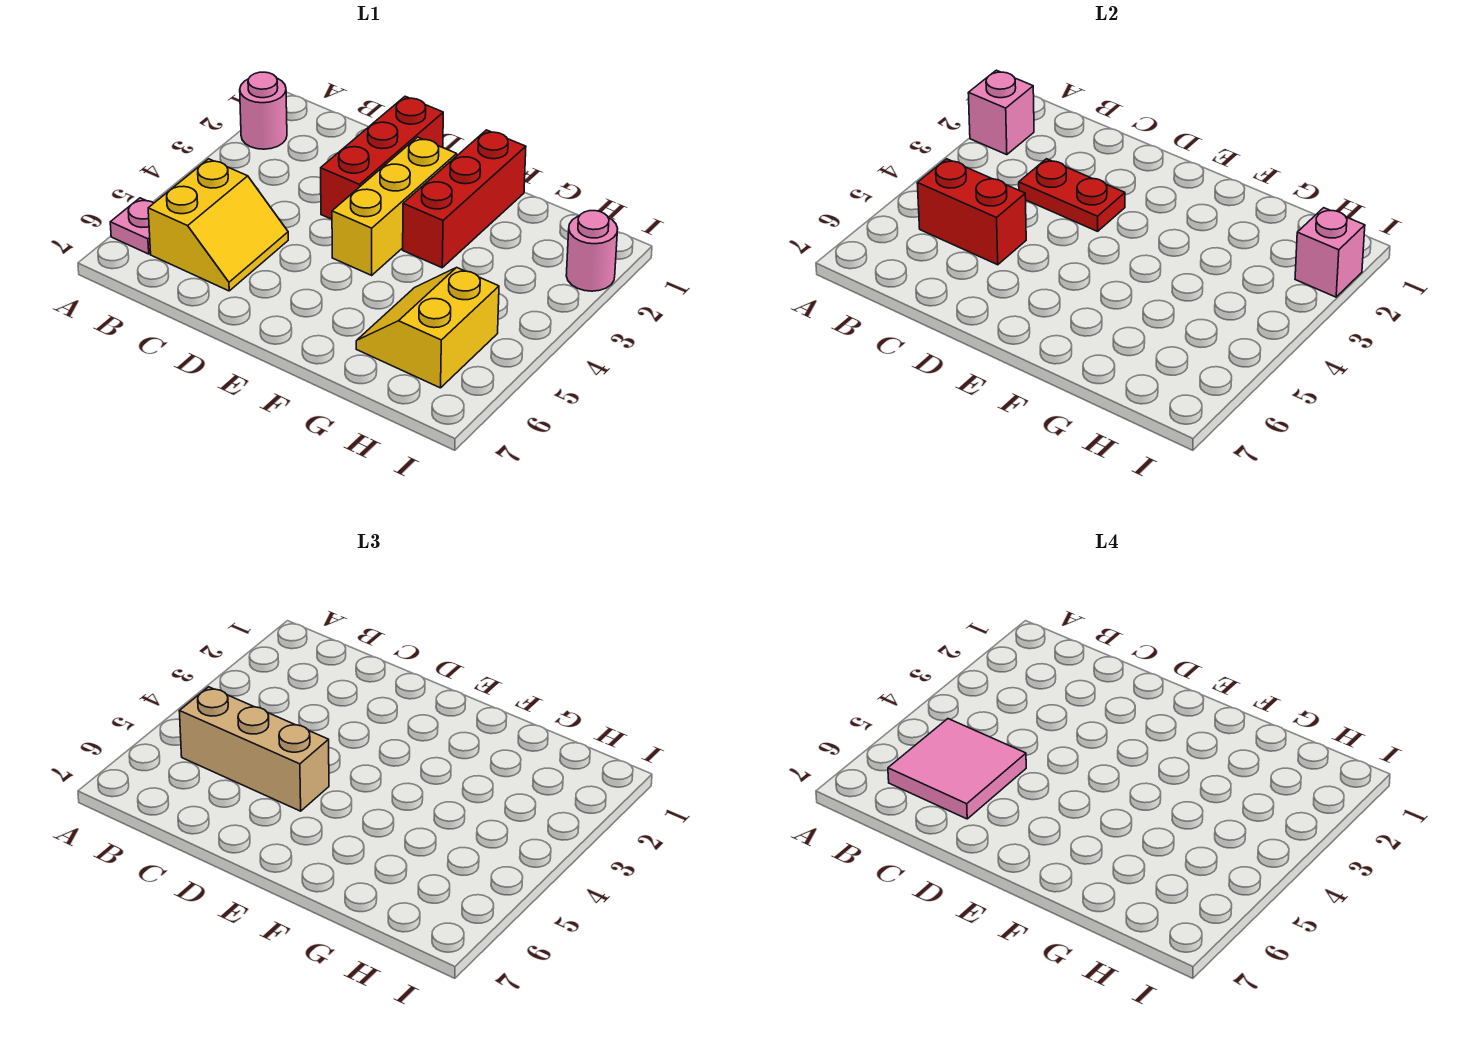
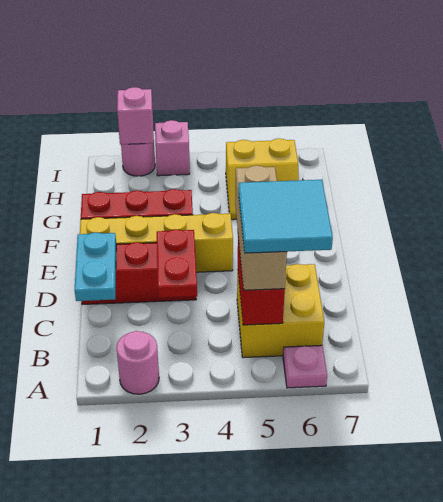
pink brick A2 level 2 -> pink brick I3 level 1
yellow slope B5:C6 level 1 top B -> yellow brick B5:C6 level 1
pink tile B5:C6 level 4 -> cyan tile B5:C6 level 4
none -> cyan plate C1:D1 level 2
yellow brick E2:E4 level 1 -> yellow brick E1:E4 level 1

